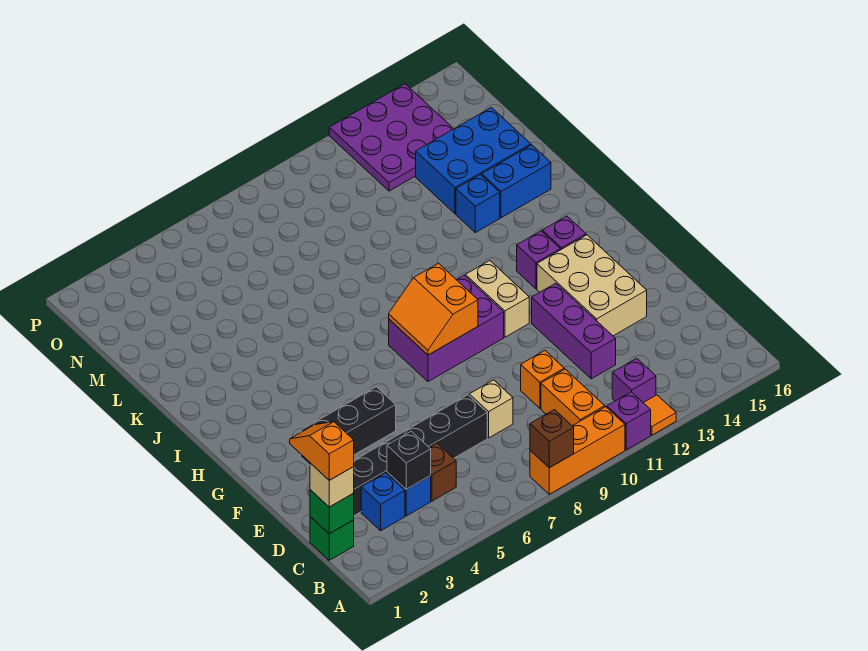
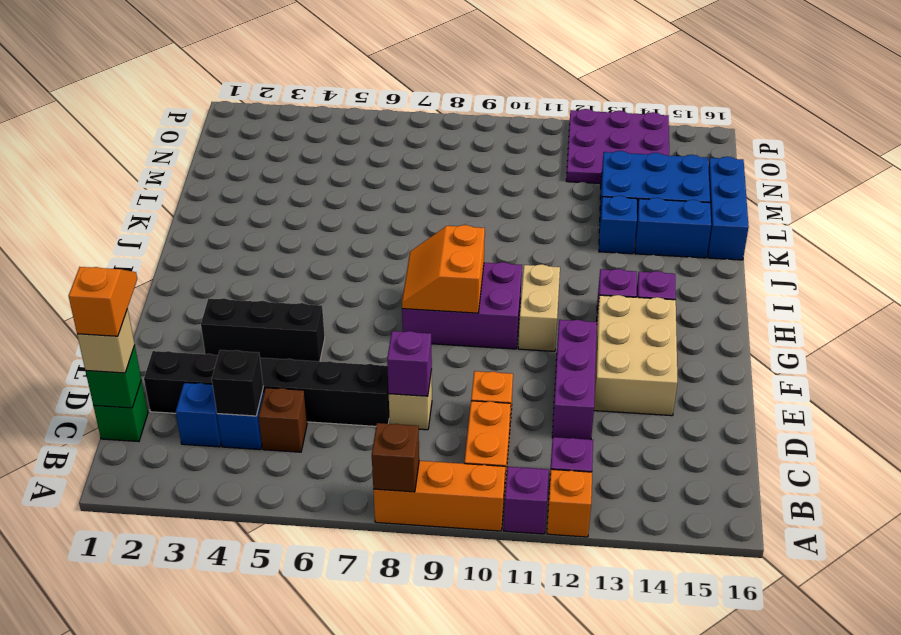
orange tile A12 level 1 -> orange brick A12 level 1
none -> purple brick D8 level 2
none -> blue brick K16:M16 level 1

